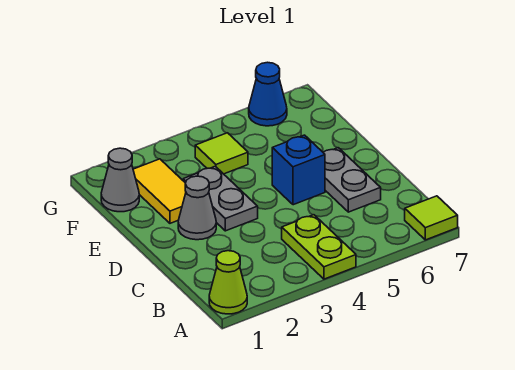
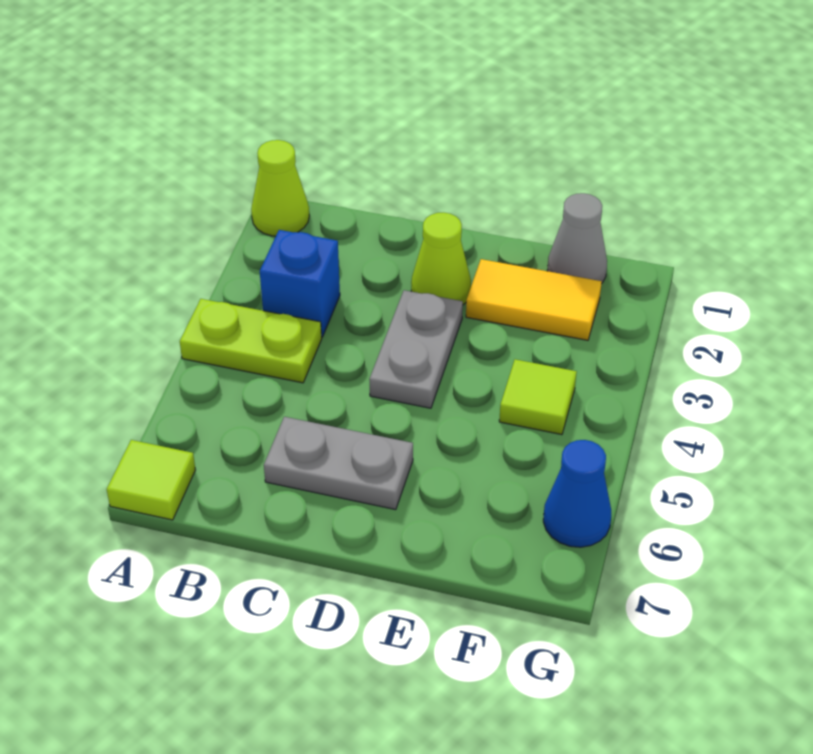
grey cone D2 level 1 -> lime cone D2 level 1
grey plate D3:E3 level 1 -> grey plate D3:D4 level 1
blue brick D5 level 1 -> blue brick B3 level 1

